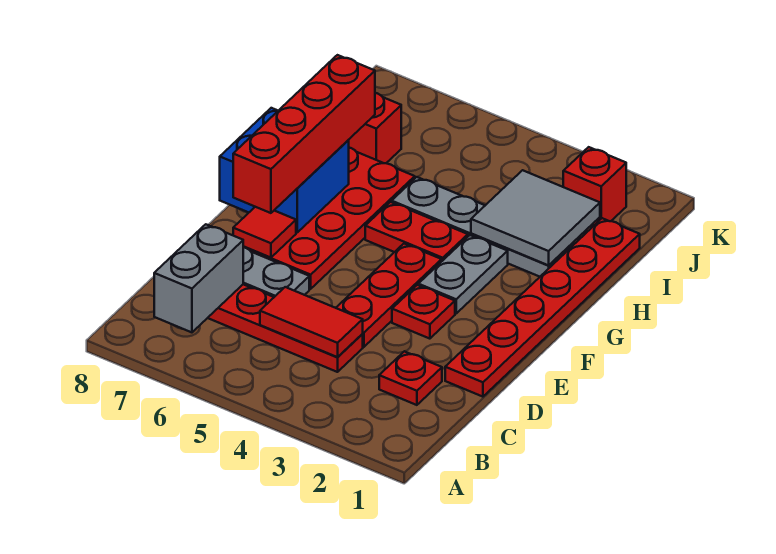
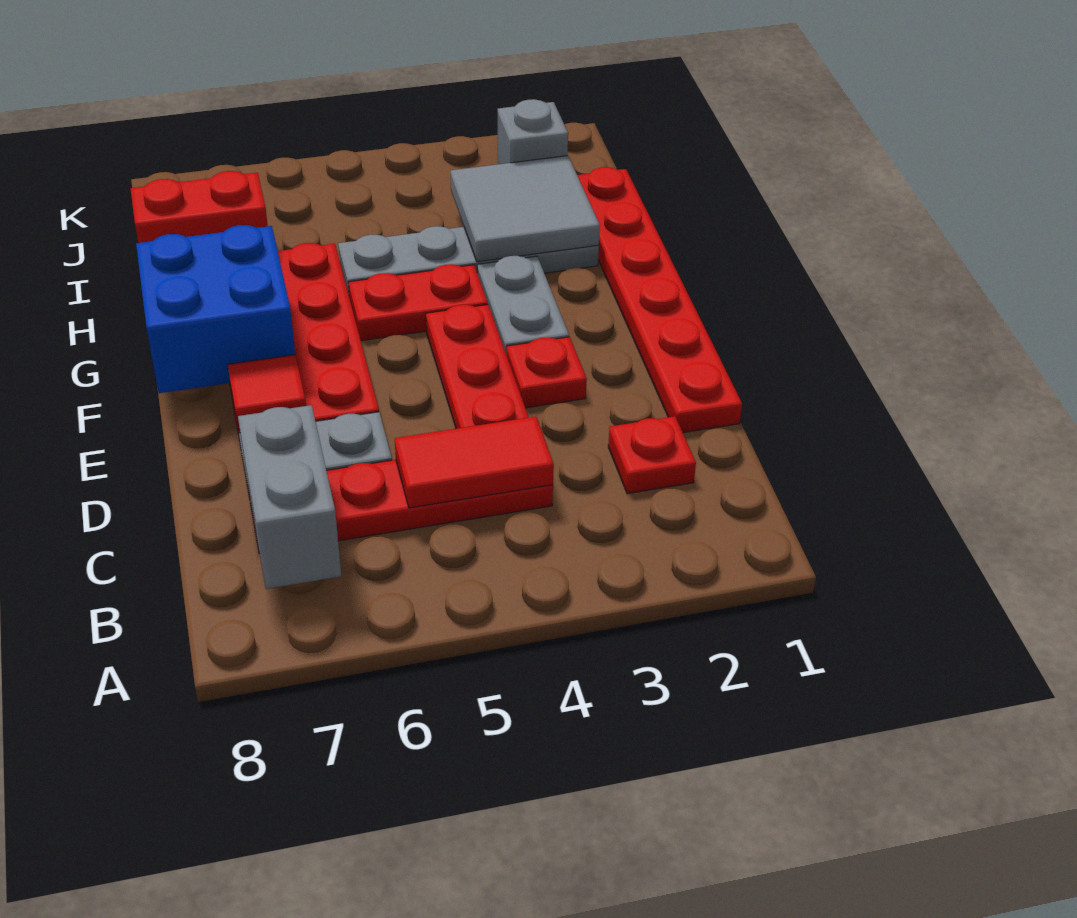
red brick E7:H7 level 3 -> none
red brick J2 level 1 -> grey brick J2 level 1

